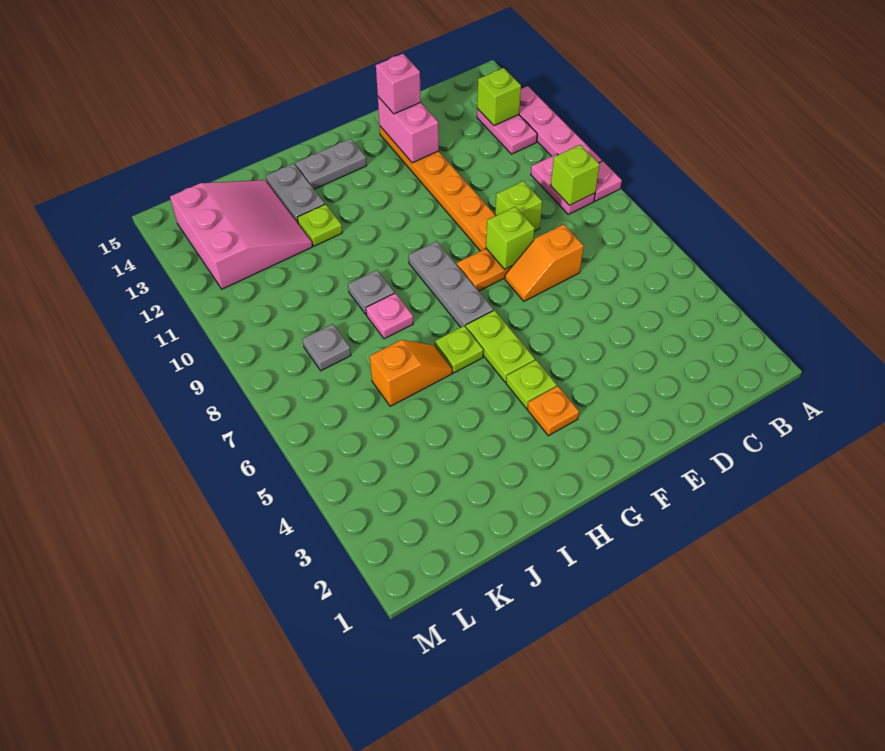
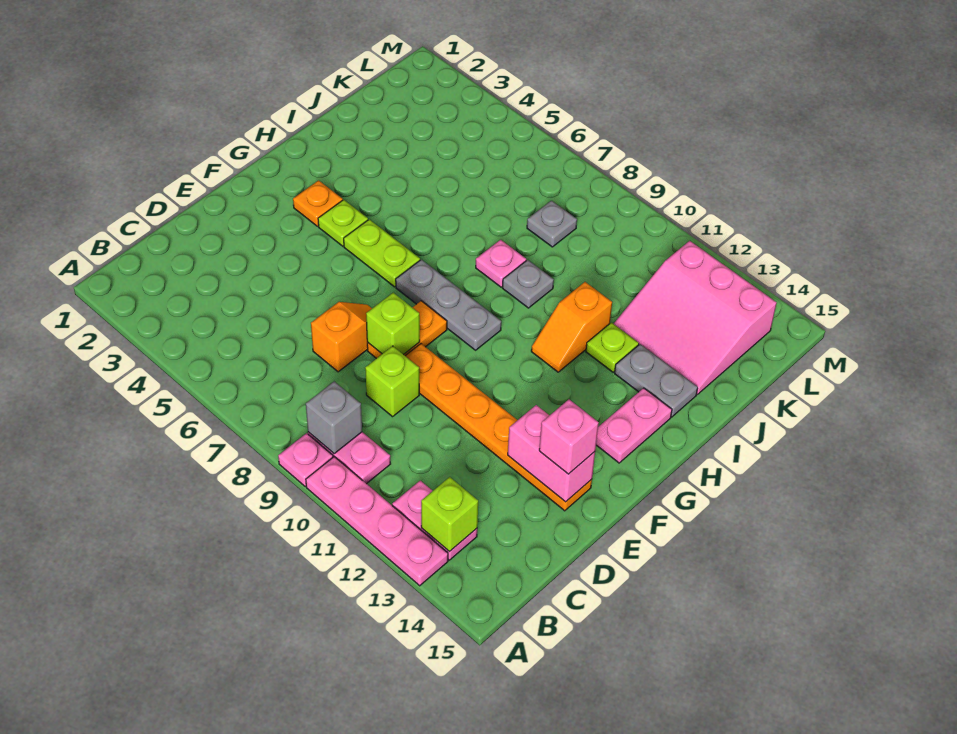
lime brick B9 level 2 -> grey brick B9 level 2
grey plate G14:H14 level 1 -> pink plate G14:H14 level 1
lime plate H6 level 1 -> none
orange slope I6:J6 level 1 top J -> orange slope H11:I11 level 1 top I

